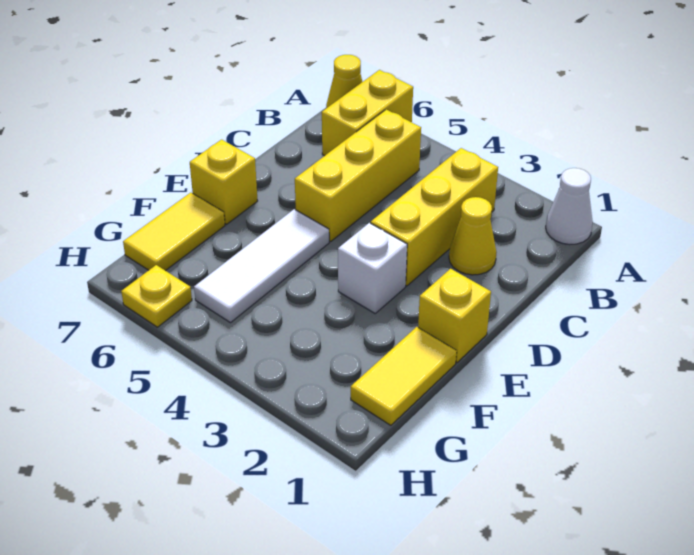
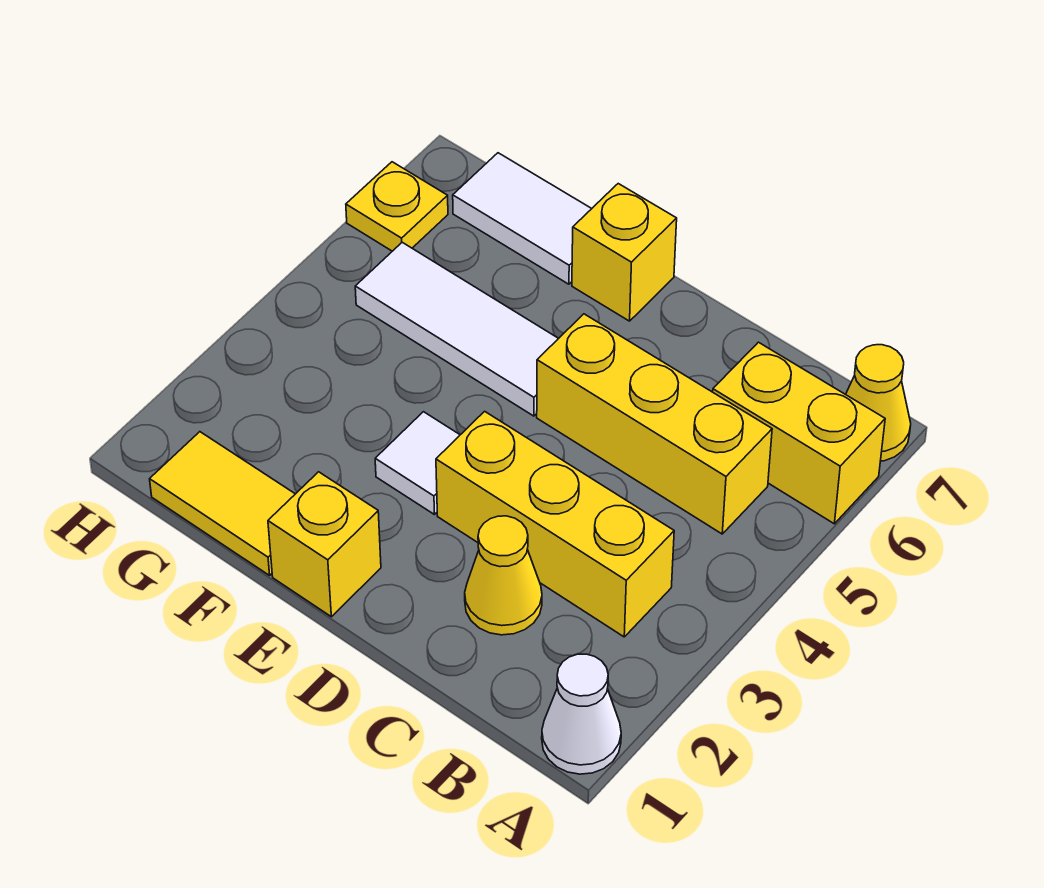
white brick E3 level 1 -> white tile E3 level 1
yellow tile F7:G7 level 1 -> white tile F7:G7 level 1

